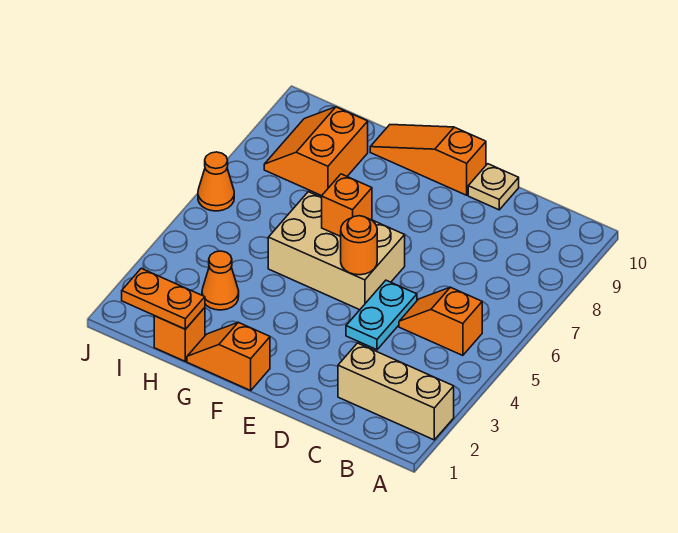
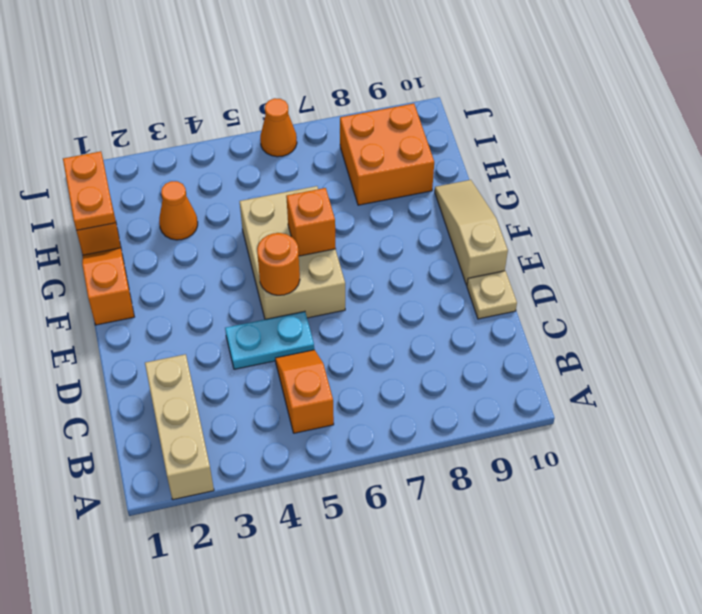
orange slope E10:G10 level 1 top E -> tan slope E10:G10 level 1 top E
orange slope H8:I9 level 1 top H -> orange brick H8:I9 level 1

